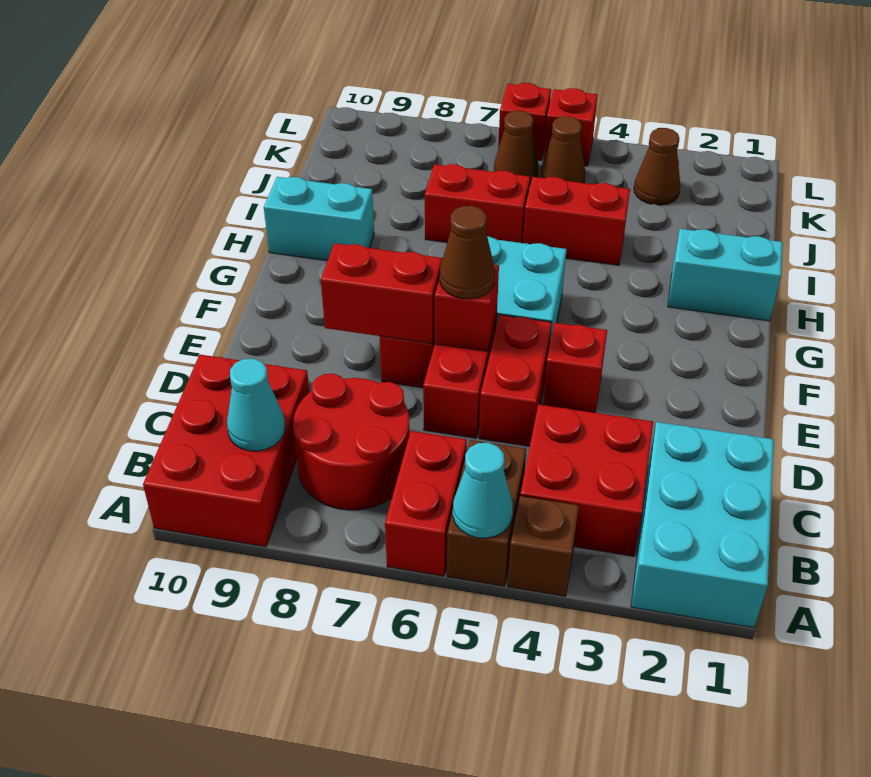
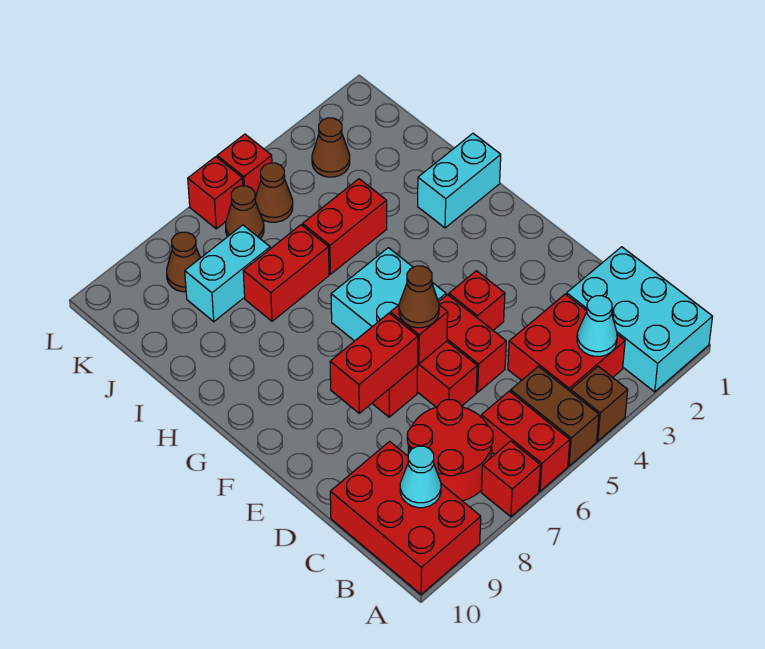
cyan cone A5 level 2 -> cyan cone B3 level 2
none -> red brick A7 level 1
cyan brick H9:H10 level 1 -> cyan brick J7:J8 level 1
none -> brown cone K8 level 1

